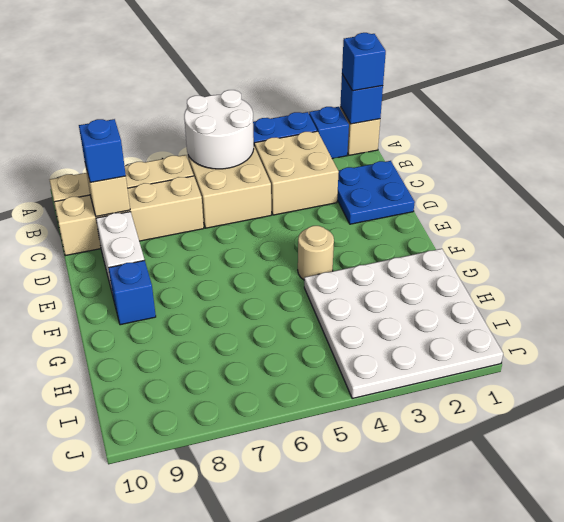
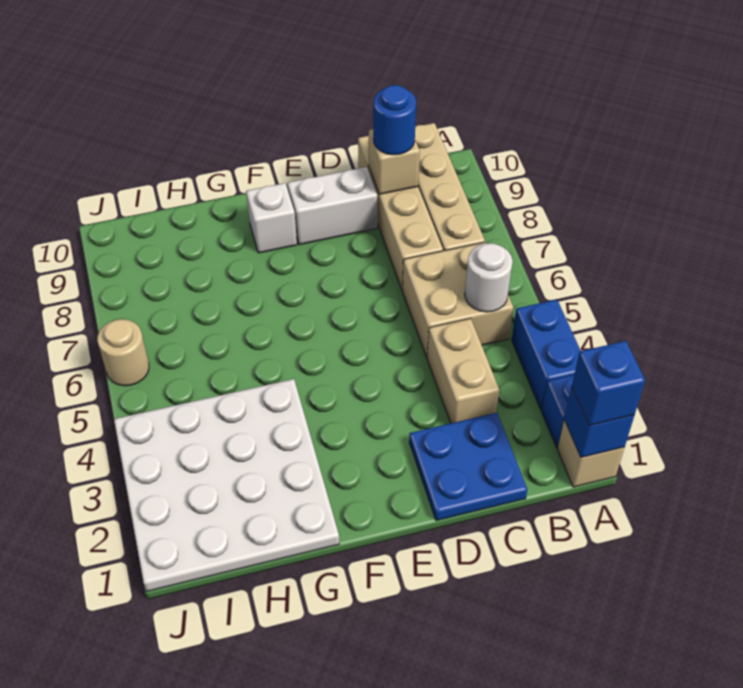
white round brick A5:B6 level 2 -> white round brick B5 level 2
tan brick B3:C4 level 1 -> tan brick C3:C4 level 1
blue brick C9 level 3 -> blue round brick C9 level 3
tan round brick F4 level 1 -> tan round brick J6 level 1
blue brick F9 level 1 -> white brick F9 level 1

